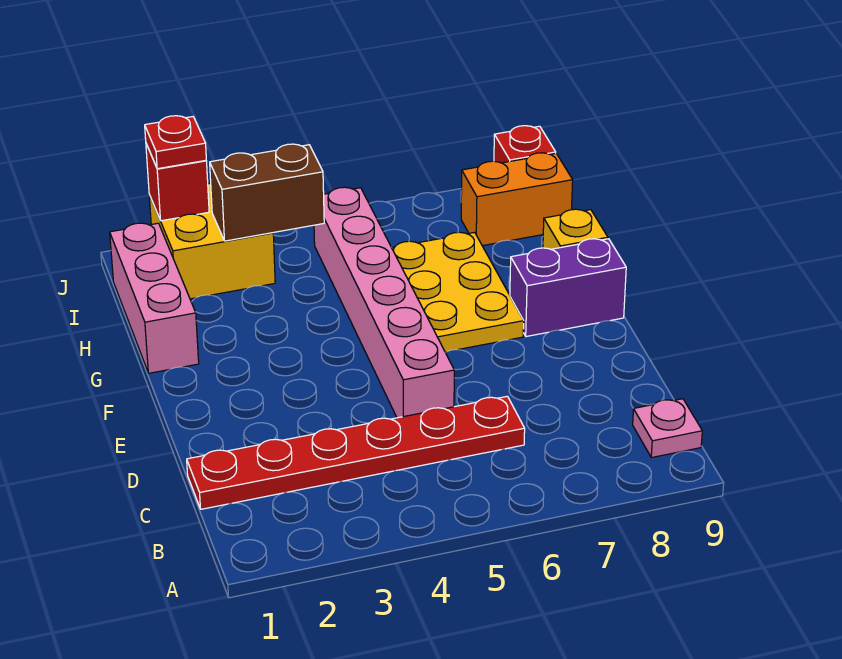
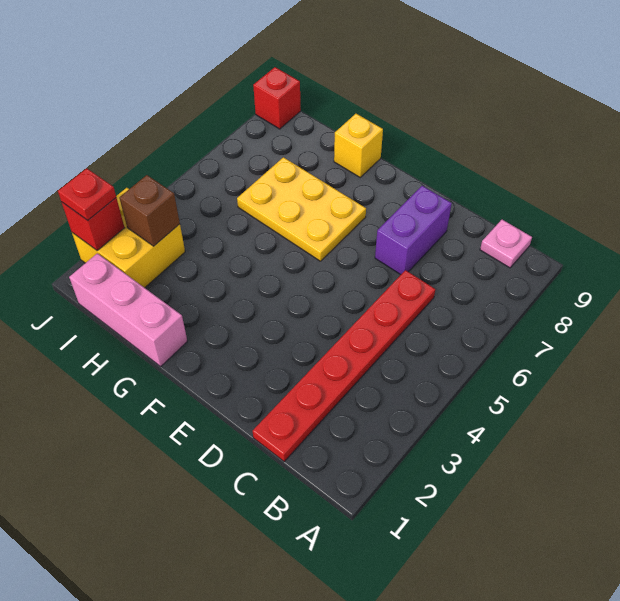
pink brick D5:I5 level 1 -> none
purple brick F8:F9 level 1 -> purple brick D7:D8 level 1
brown brick I3:I4 level 2 -> brown brick I3 level 2
orange brick I8:I9 level 1 -> none

